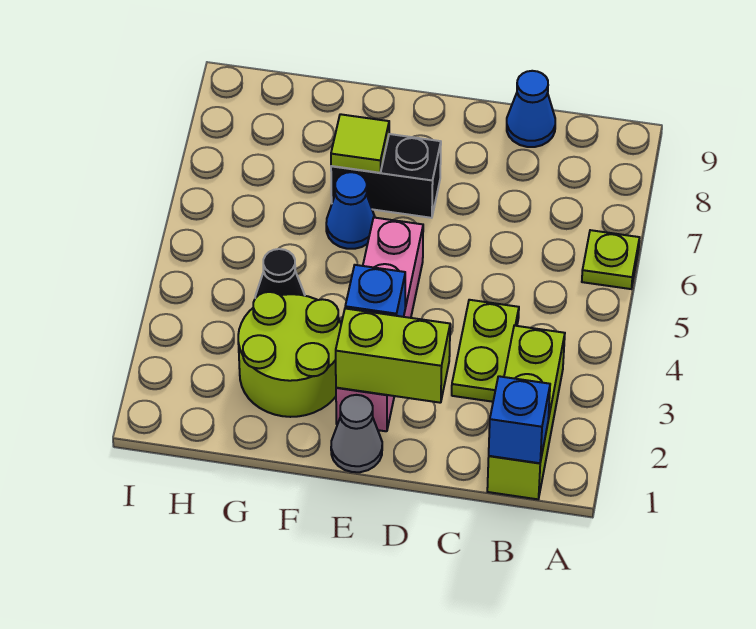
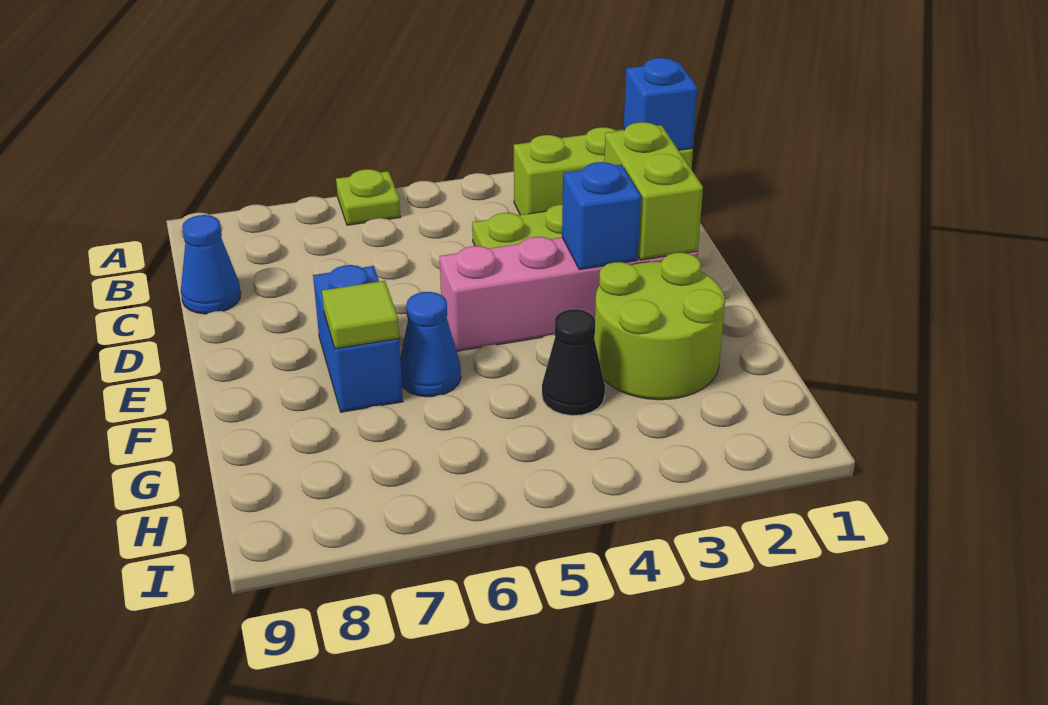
grey cone E1 level 1 -> none
black brick E7:F7 level 1 -> blue brick E7:F7 level 1

